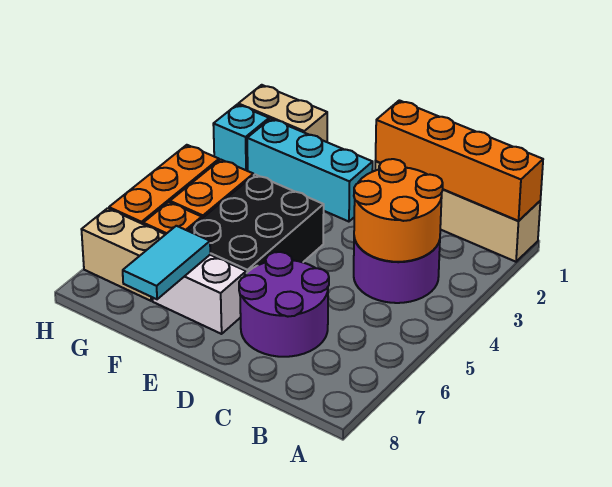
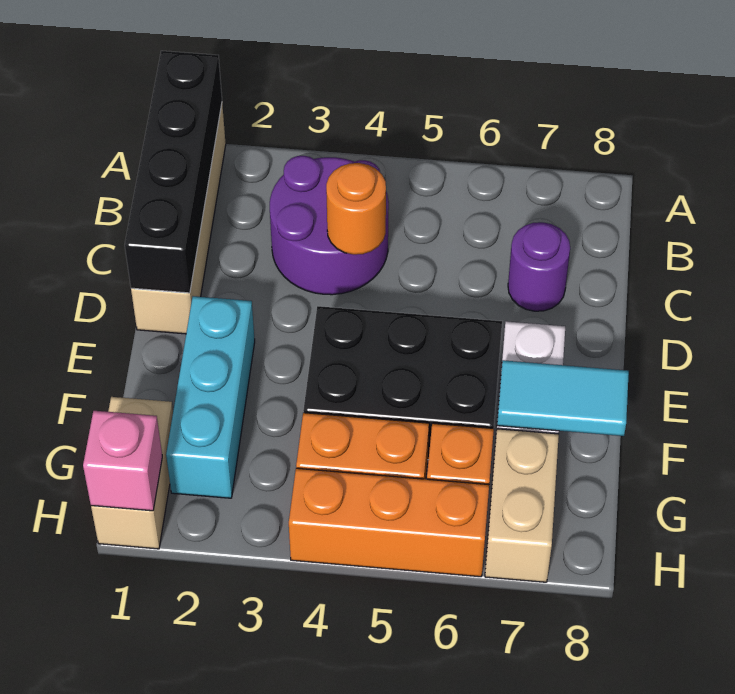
orange brick A1:D1 level 2 -> black brick A1:D1 level 2
orange round brick B3:C4 level 2 -> orange round brick C4 level 2
purple round brick C6:D7 level 1 -> purple round brick C7 level 1
none -> pink brick H1 level 2
cyan brick H2 level 1 -> none

